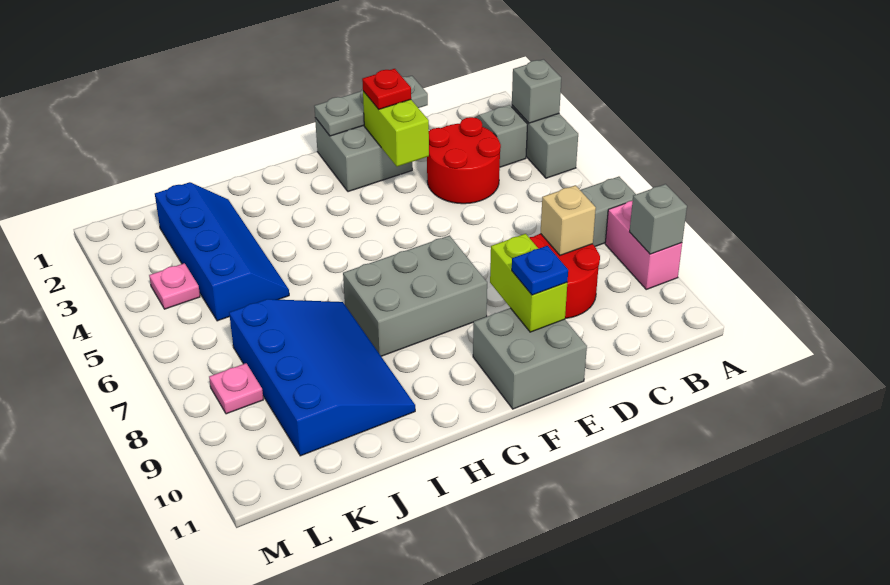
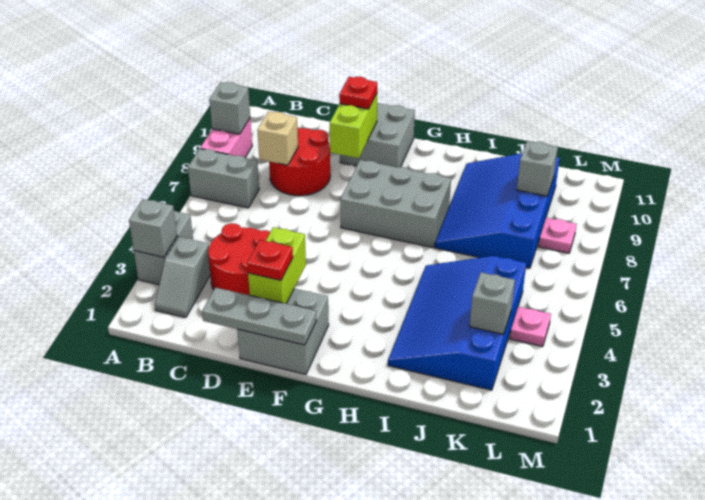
blue plate E10 level 3 -> red plate E10 level 3
blue slope J2:K5 level 1 top K -> blue slope I2:K5 level 1 top K
none -> grey brick K3 level 2
none -> grey brick K9 level 2

